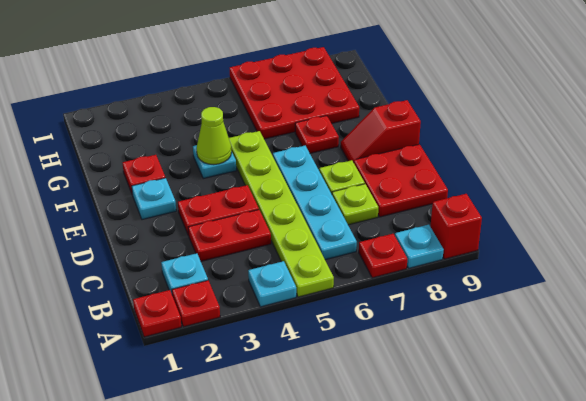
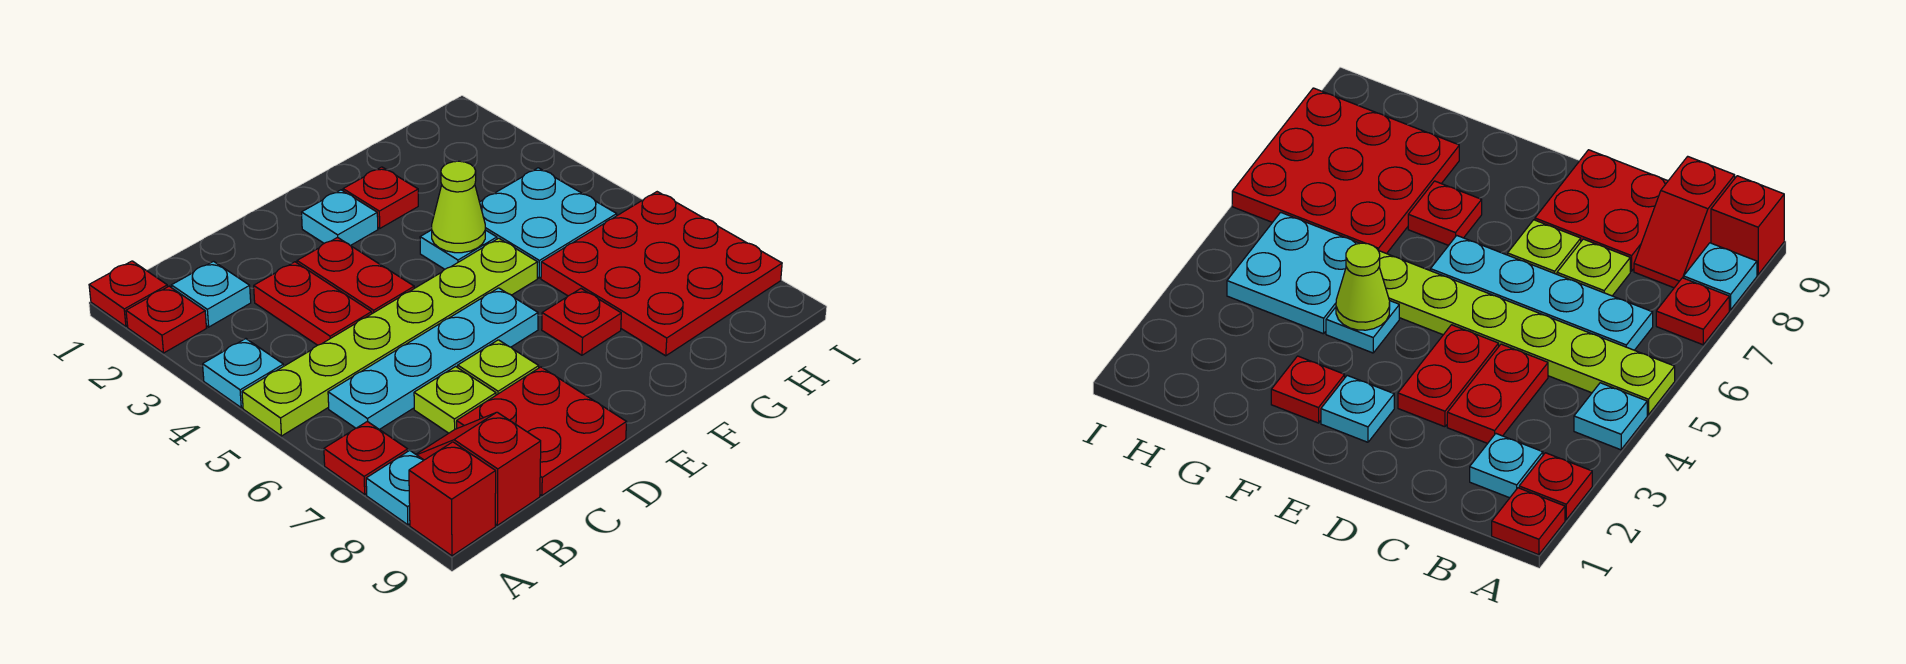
red slope E8:E9 level 1 top 9 -> red slope B8:B9 level 1 top 9
none -> cyan plate G4:H5 level 1

